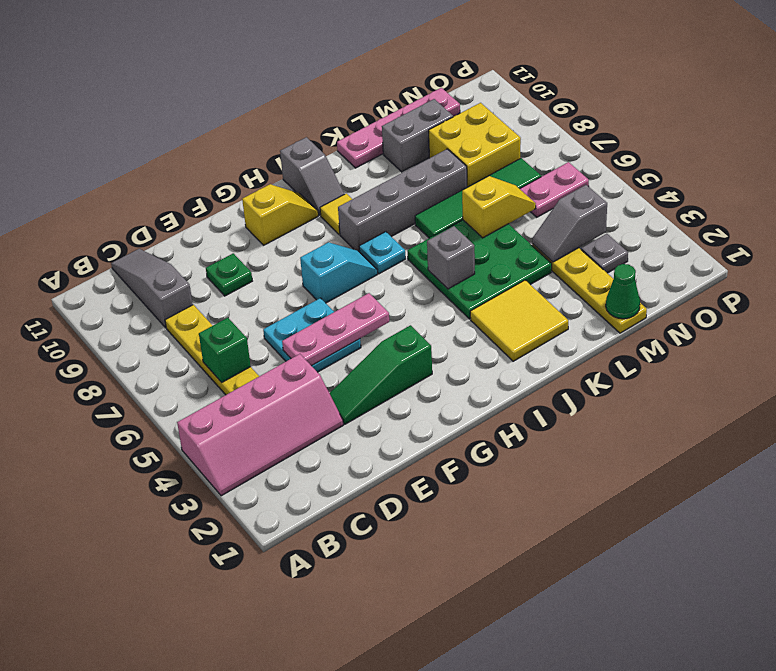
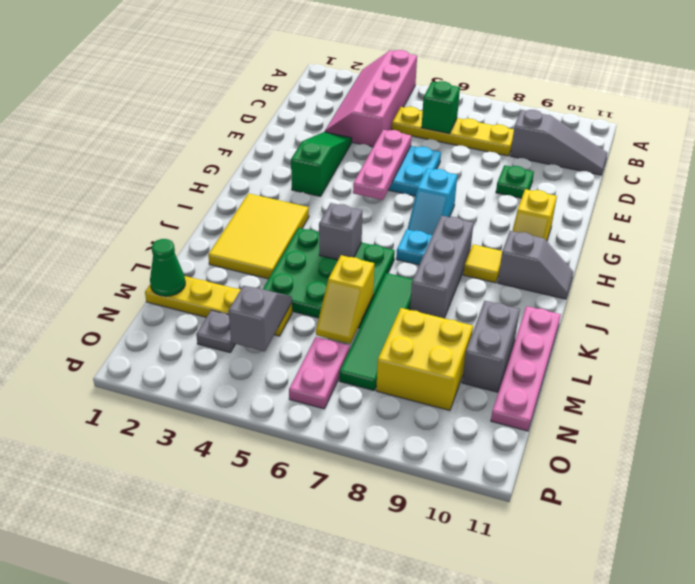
grey brick I8:L8 level 1 -> grey brick I8:K8 level 1
grey slope I10:I11 level 1 top 11 -> grey slope I10:I11 level 1 top 10
yellow tile J2:K3 level 1 -> yellow tile I2:K3 level 1

